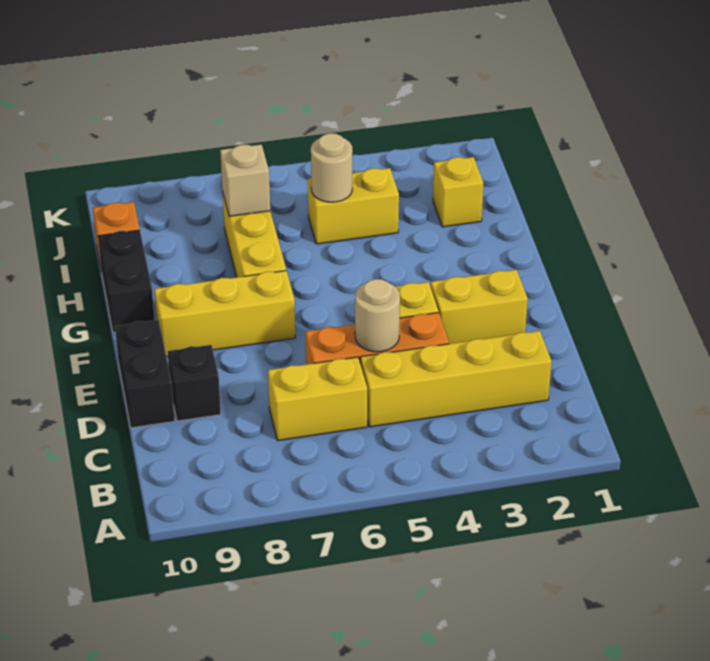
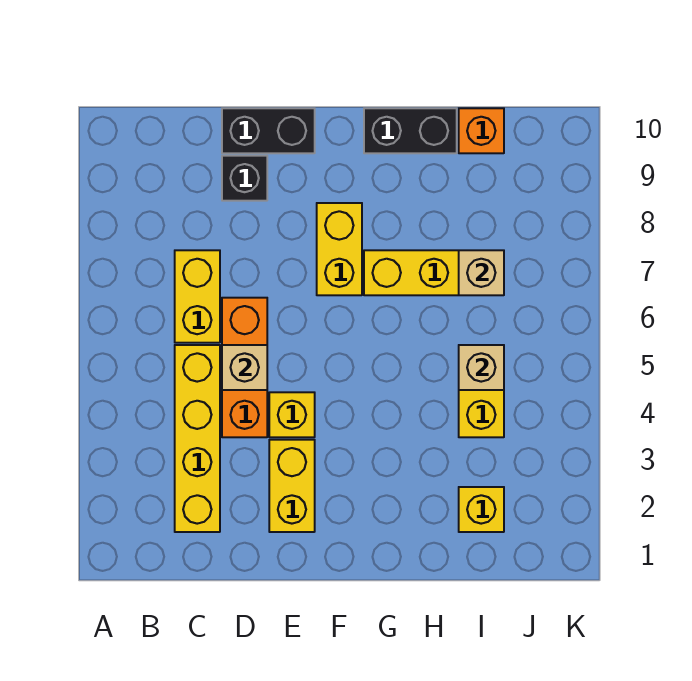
tan round brick D5 level 2 -> tan brick D5 level 2
yellow brick F7:F9 level 1 -> yellow brick F7:F8 level 1
tan round brick I5 level 2 -> tan brick I5 level 2

